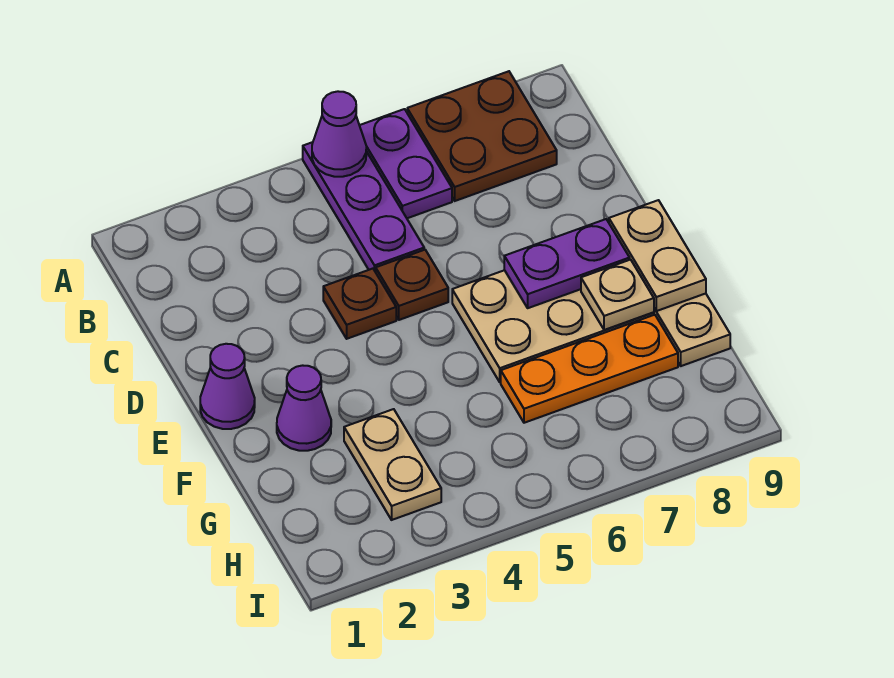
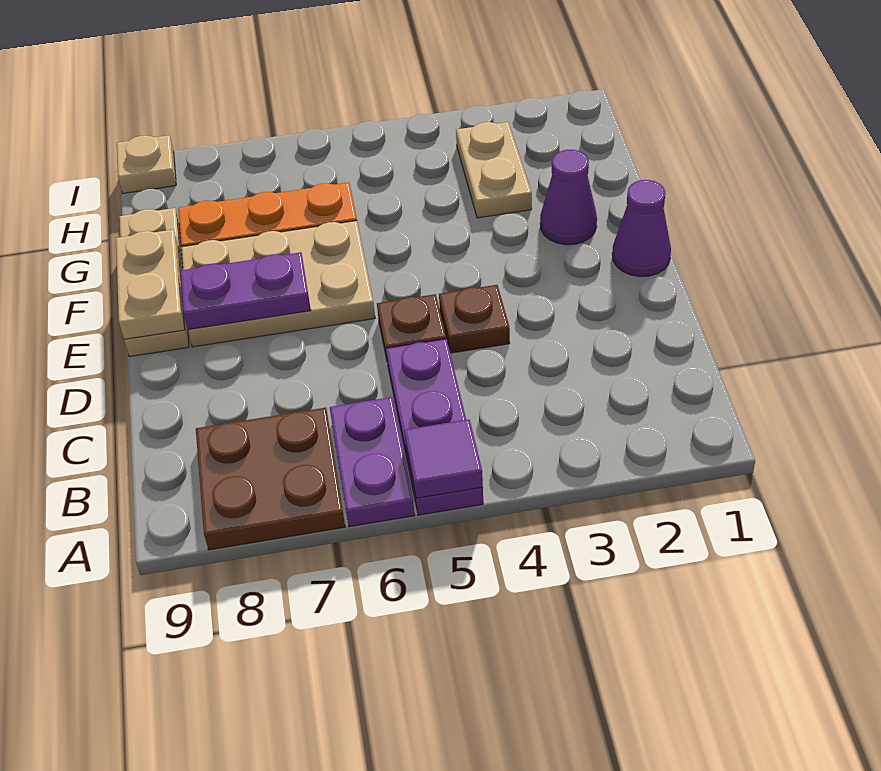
purple cone A5 level 2 -> purple tile A5 level 2
tan plate F8 level 2 -> tan plate I9 level 1

